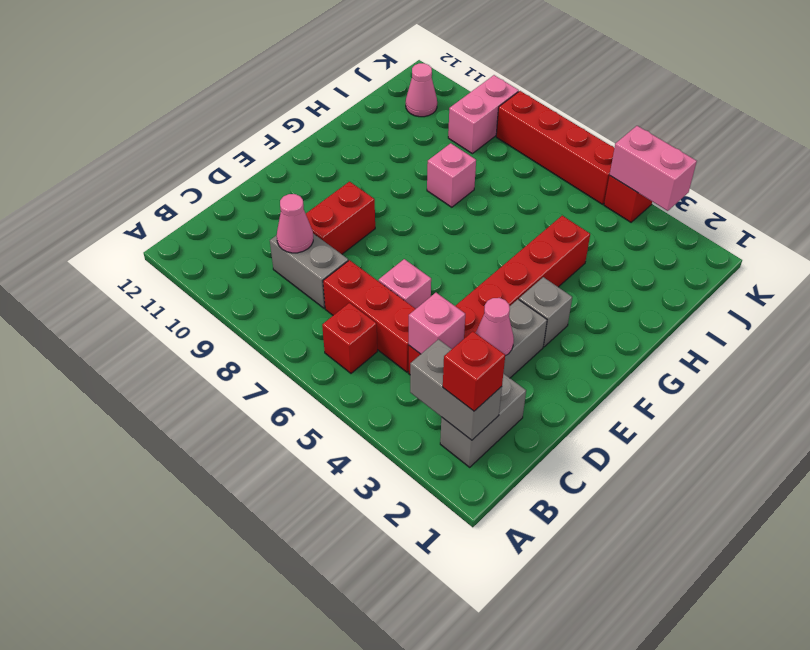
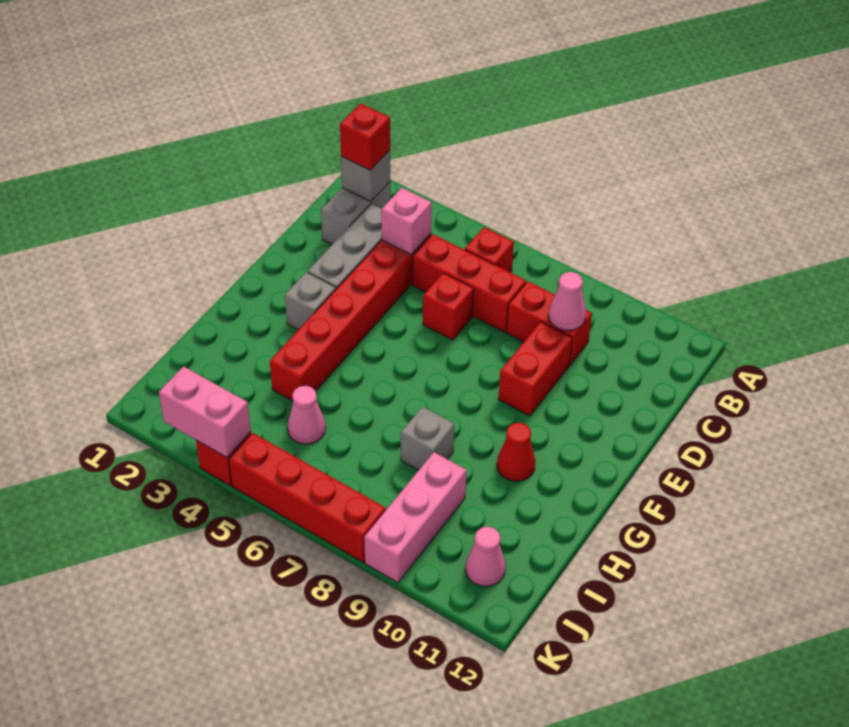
grey brick B2:B3 level 2 -> grey brick B2 level 2
grey brick C8:C9 level 1 -> red brick C8:C9 level 1
pink cone D3 level 2 -> pink cone I5 level 1
pink brick D6 level 1 -> red brick D6 level 1
none -> red cone G10 level 1
pink brick H8 level 1 -> grey brick H8 level 1
pink brick J9:K9 level 1 -> pink brick I9:K9 level 1

